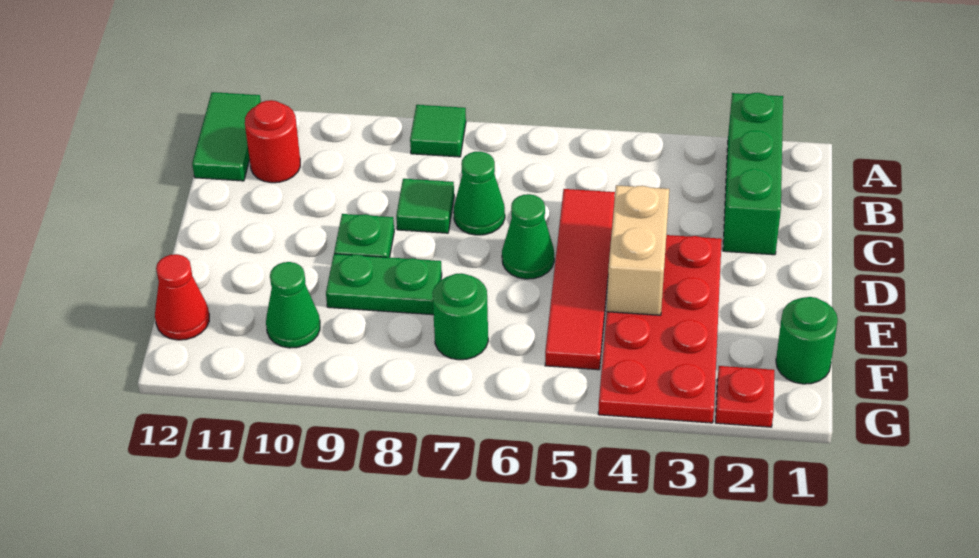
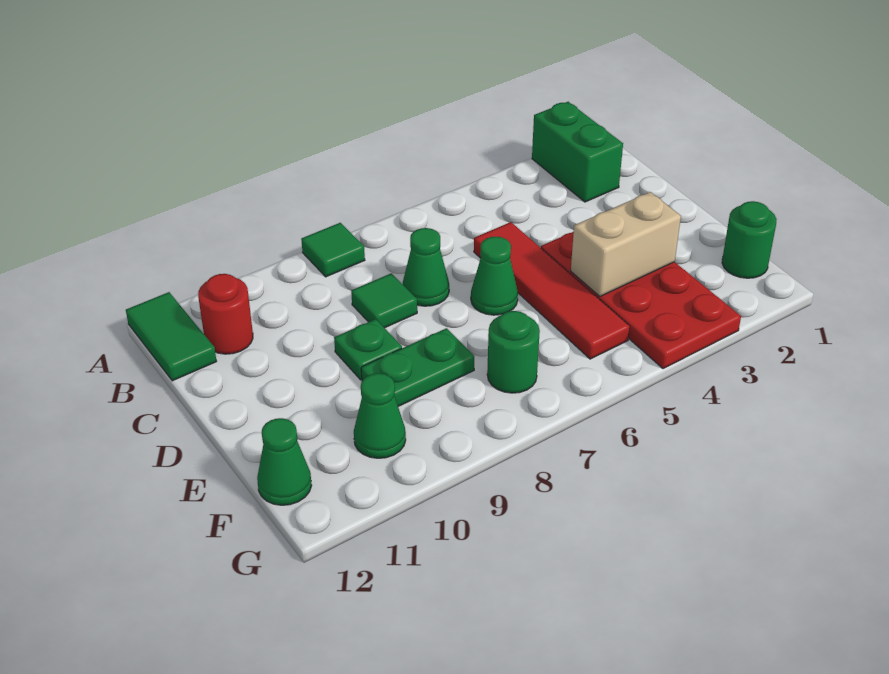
green brick A2:C2 level 1 -> green brick A2:B2 level 1
tan brick D4:E4 level 2 -> tan brick E3:E4 level 2
red cone F12 level 1 -> green cone F12 level 1
red plate G2 level 1 -> none

